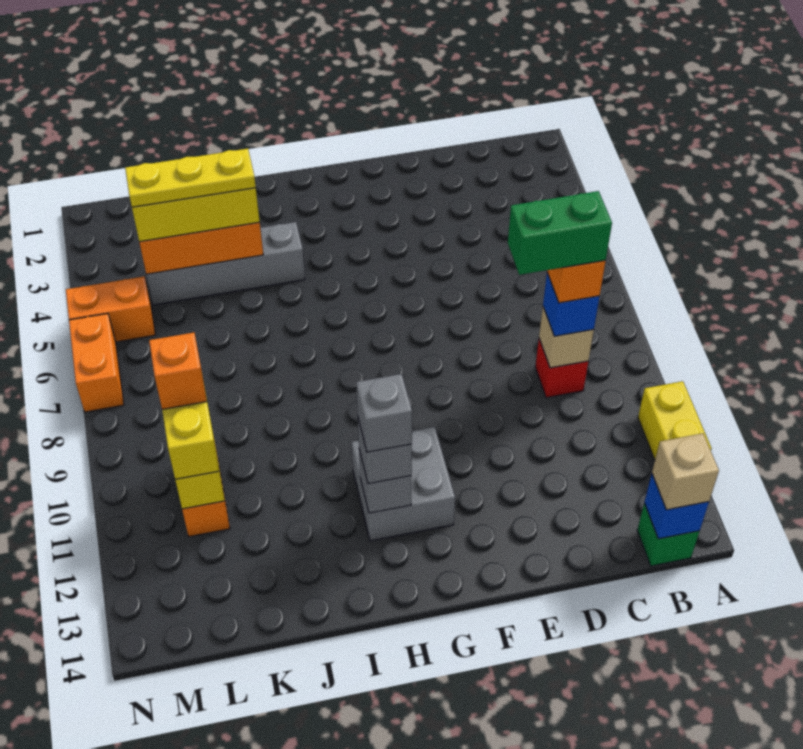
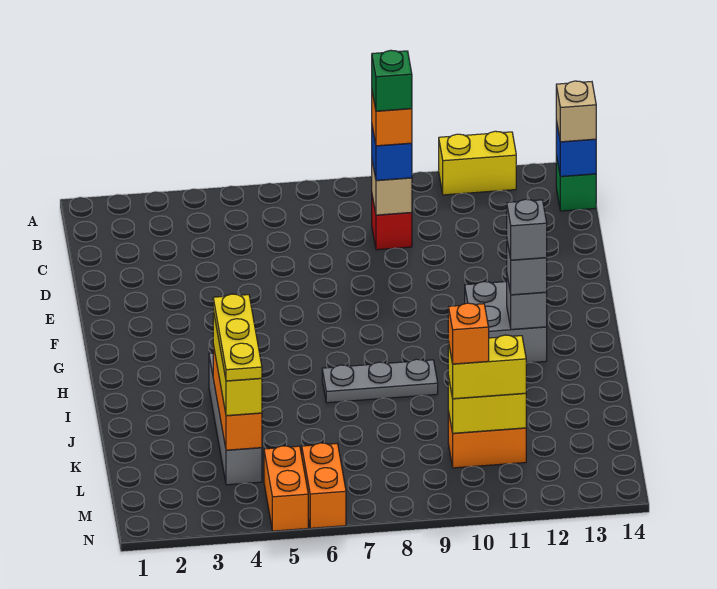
green brick C9:D9 level 5 -> green brick C9 level 5
none -> grey plate I7:I9 level 1
orange brick N6:N7 level 1 -> orange brick M6:N6 level 1

